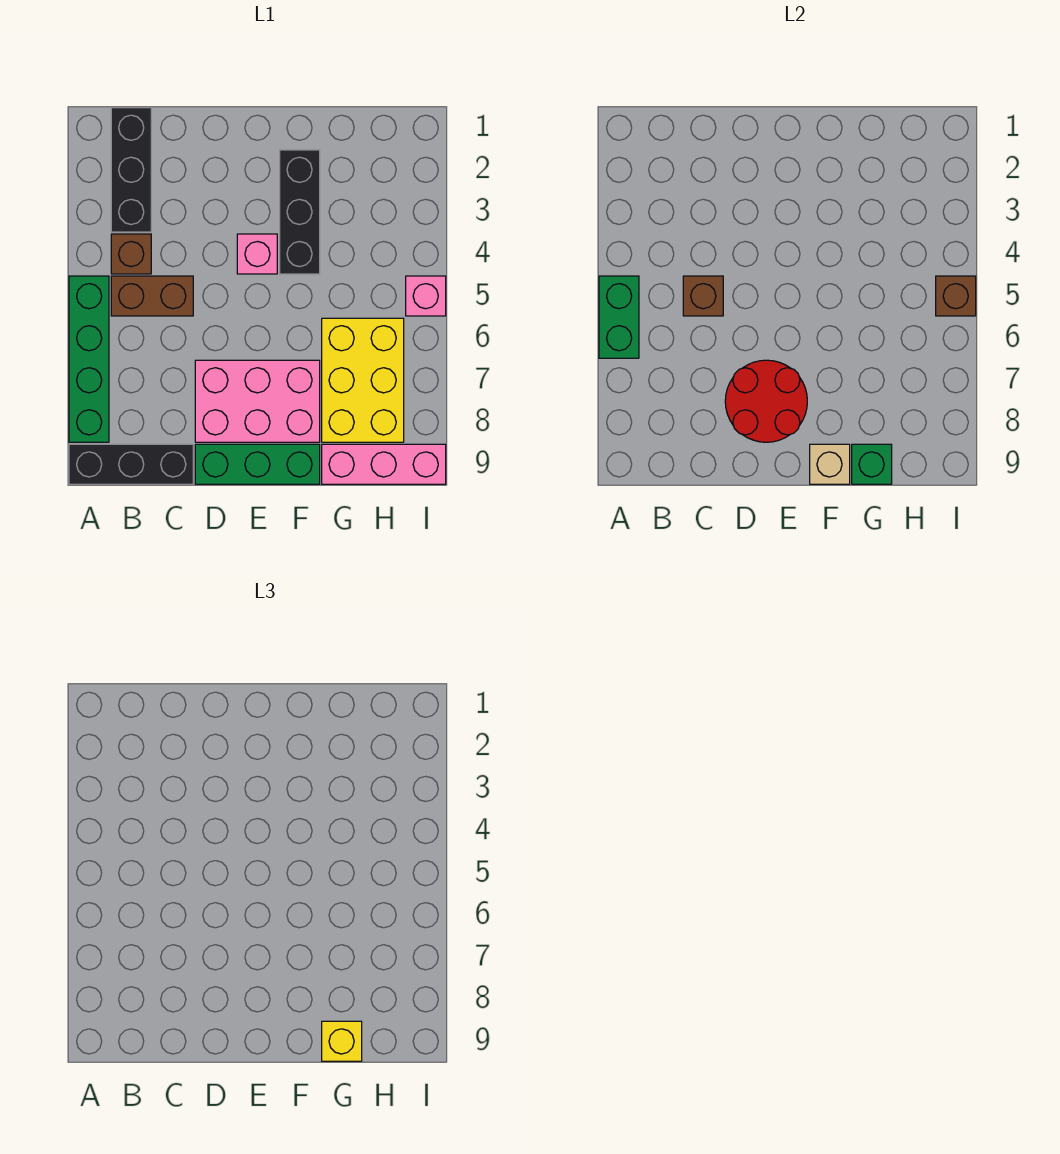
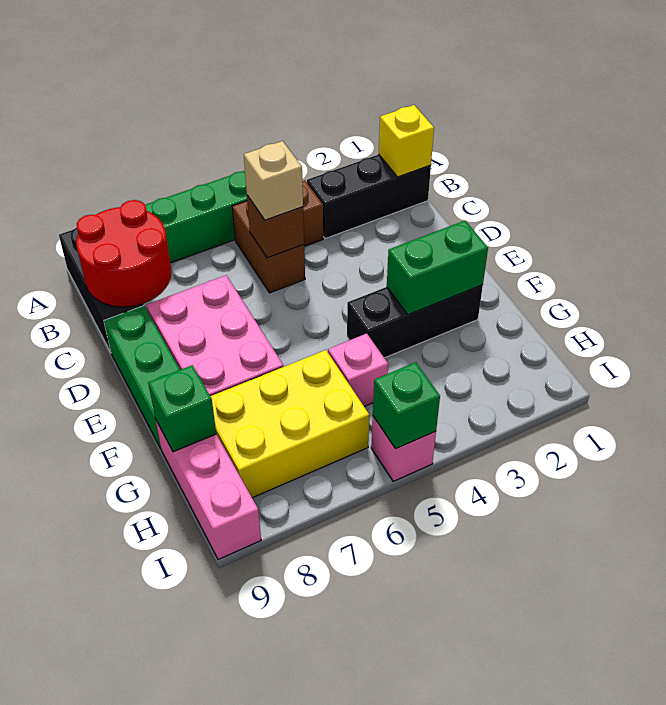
green brick A5:A6 level 2 -> green brick F2:F3 level 2
red round brick D7:E8 level 2 -> red round brick B8:C9 level 2
pink brick E4 level 1 -> pink brick G5 level 1
tan brick F9 level 2 -> tan brick C5 level 3
yellow brick G9 level 3 -> yellow brick B1 level 2
brown brick I5 level 2 -> green brick I5 level 2

